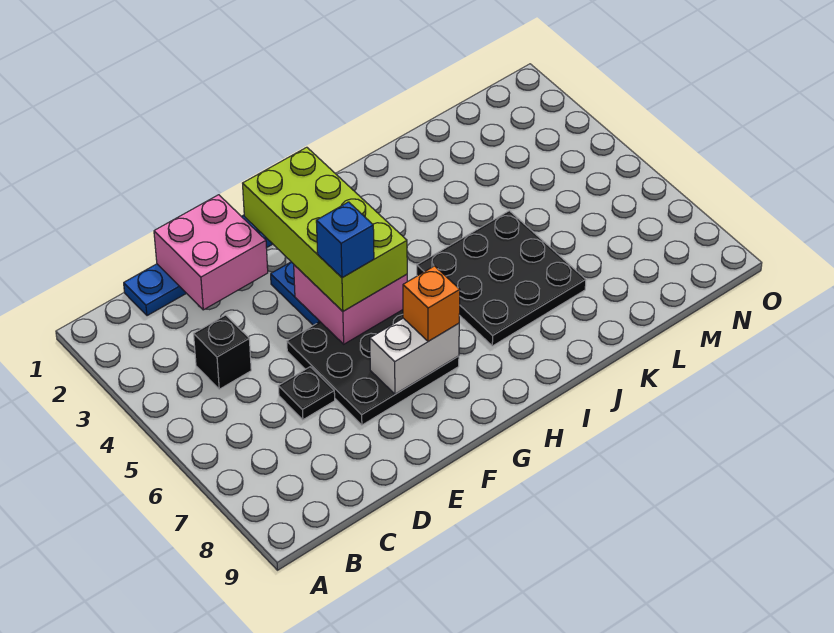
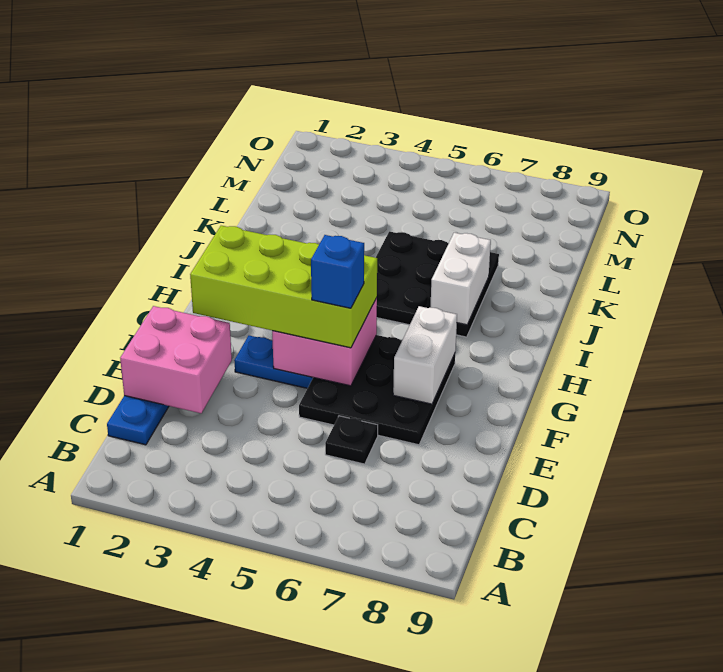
black brick C4 level 1 -> none
orange brick G7 level 3 -> none
none -> white brick I7:J7 level 2

